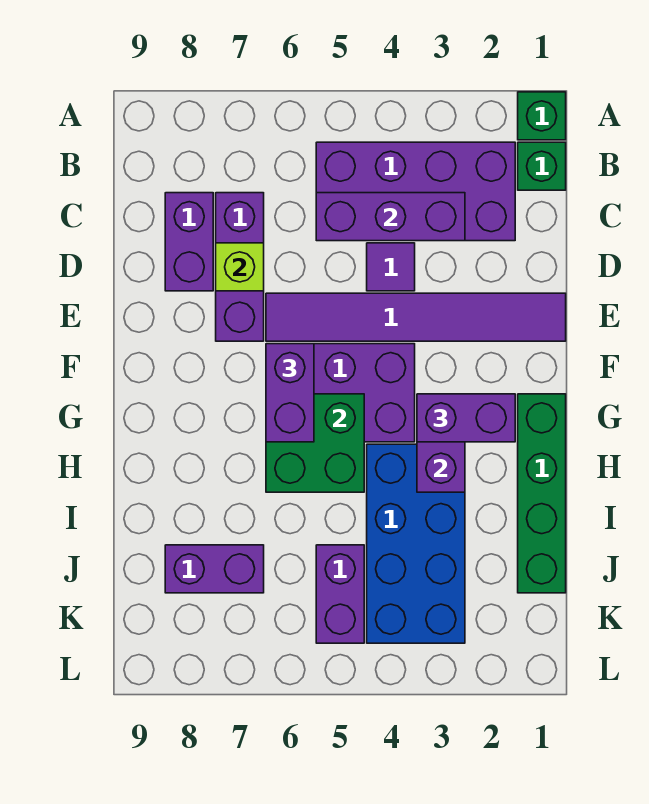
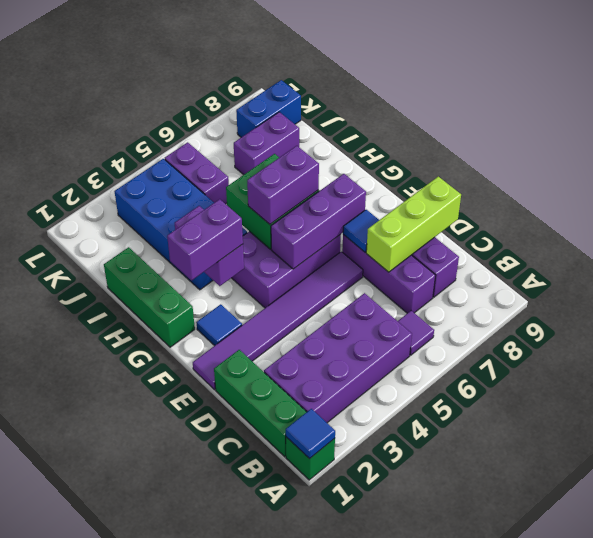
none -> blue tile A1 level 2
green brick B1 level 1 -> green brick B1:D1 level 1
purple brick C3:C5 level 2 -> purple brick F5:F7 level 2
purple tile D4 level 1 -> purple tile B6 level 1
lime brick D7 level 2 -> lime brick D7:D9 level 2
none -> blue tile E7 level 2
none -> blue tile F2 level 1
purple brick F6:G6 level 3 -> purple brick G5:G6 level 3
green brick G1:J1 level 1 -> green brick G1:I1 level 1
none -> blue brick K8:K9 level 1

